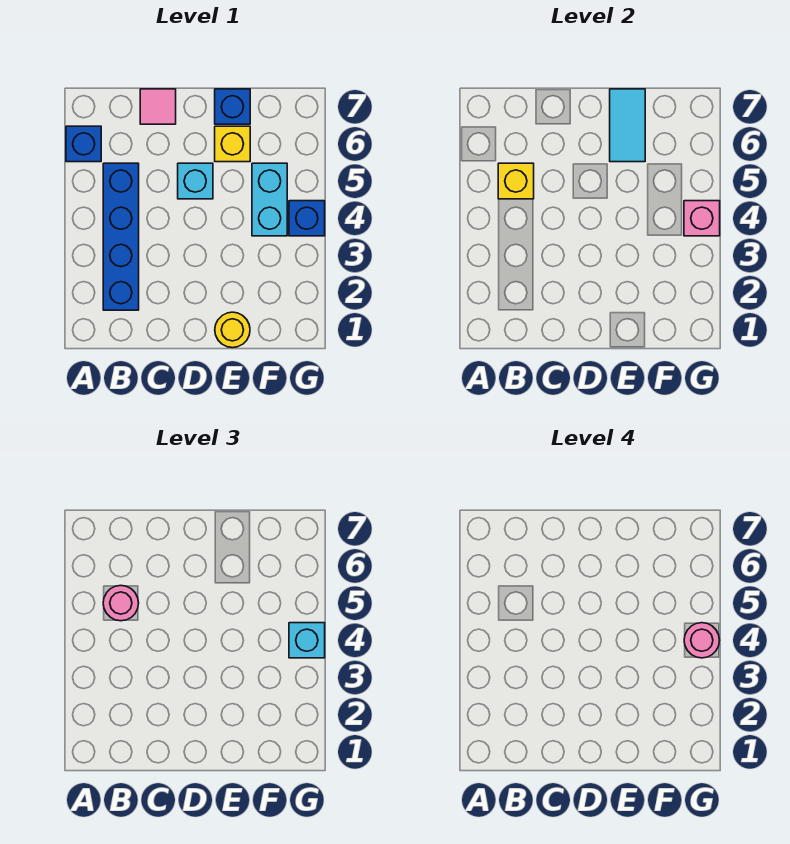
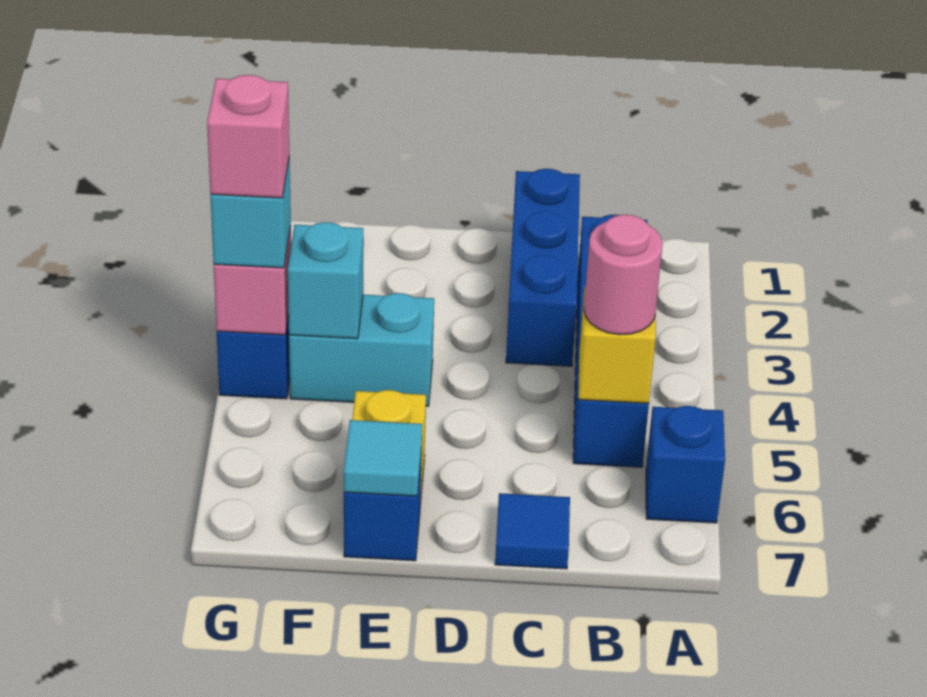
none -> blue brick C1:C3 level 1
pink tile C7 level 1 -> blue tile C7 level 1
cyan brick D5 level 1 -> cyan brick F4 level 2
yellow round brick E1 level 1 -> none
cyan tile E6:E7 level 2 -> cyan tile E7 level 2
cyan brick F4:F5 level 1 -> cyan brick E4:F4 level 1
pink round brick G4 level 4 -> pink brick G4 level 4

